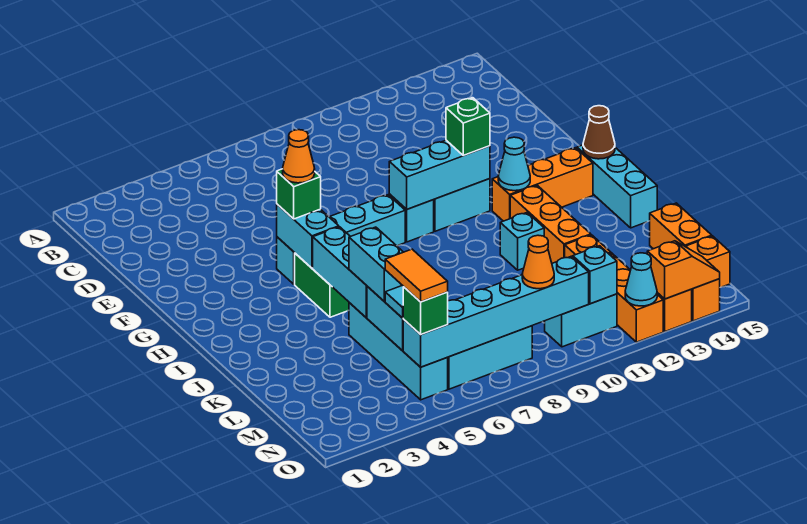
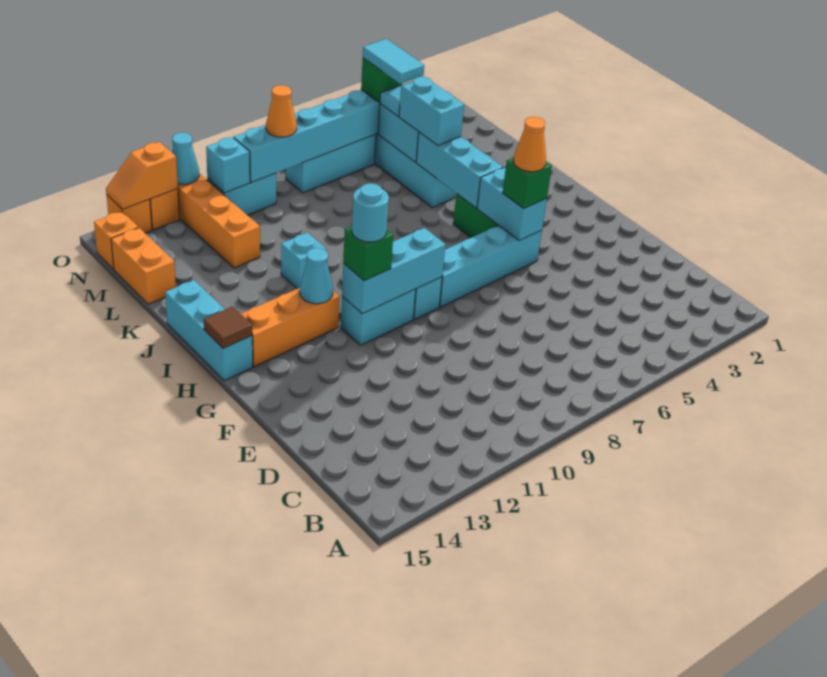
none -> cyan round brick G11 level 4
brown cone H15 level 2 -> brown tile H15 level 2
orange brick I12:K12 level 1 -> none
orange tile M5:N5 level 4 -> cyan tile M5:N5 level 4

